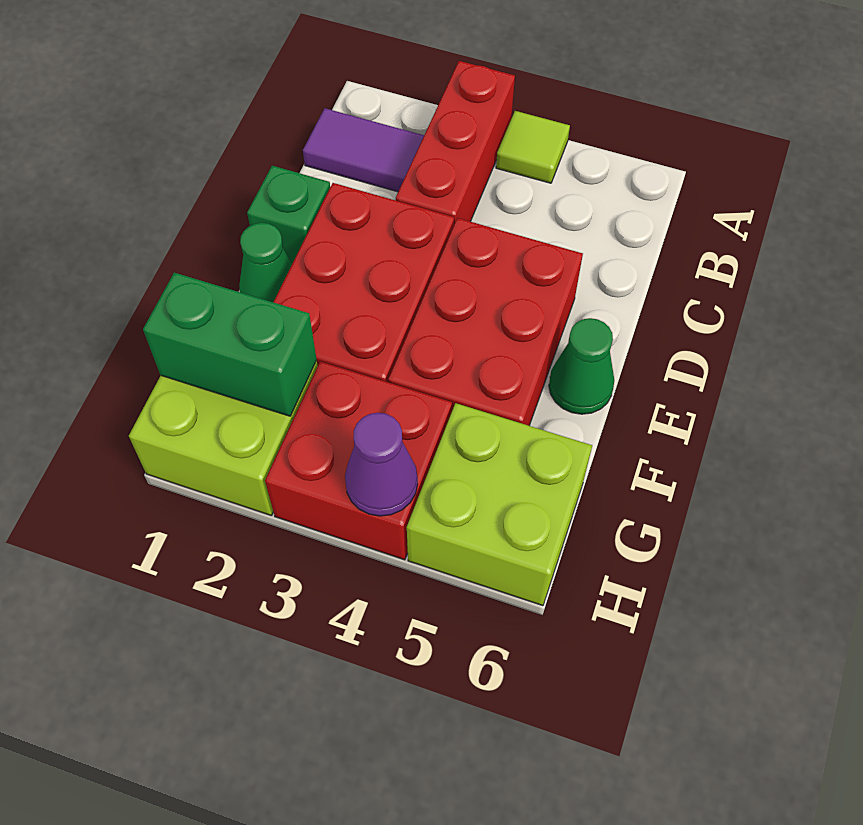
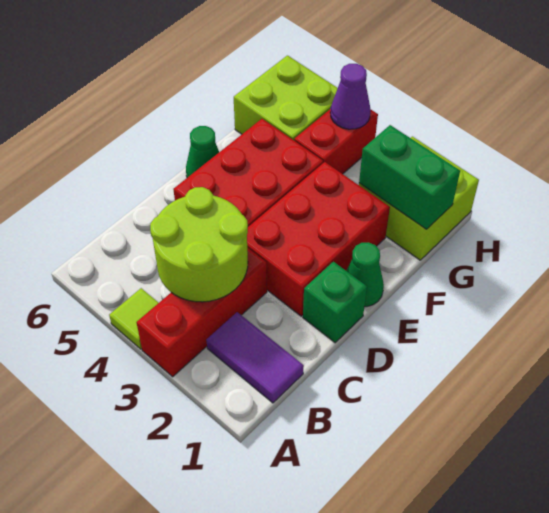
none -> lime round brick B3:C4 level 2
red brick G3:H4 level 1 -> red brick G4:H4 level 1

